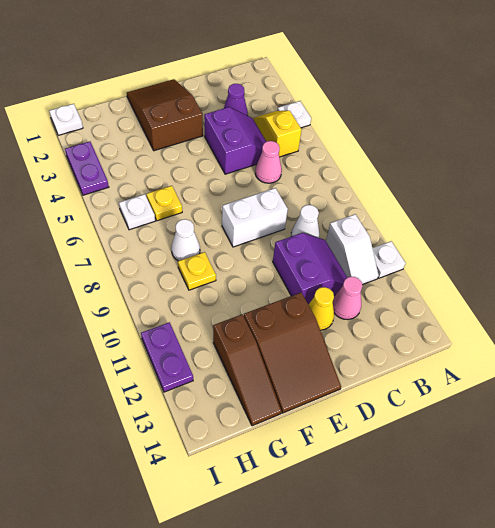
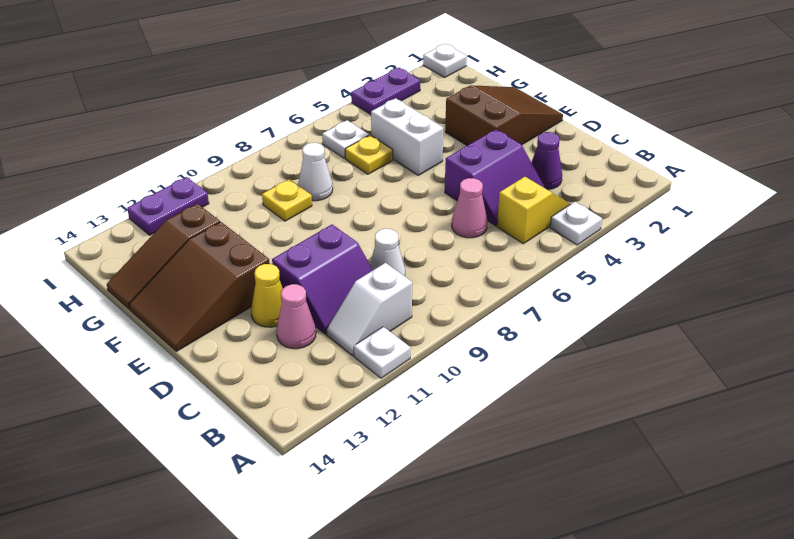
white brick D8:E8 level 1 -> white brick F5:G5 level 1

